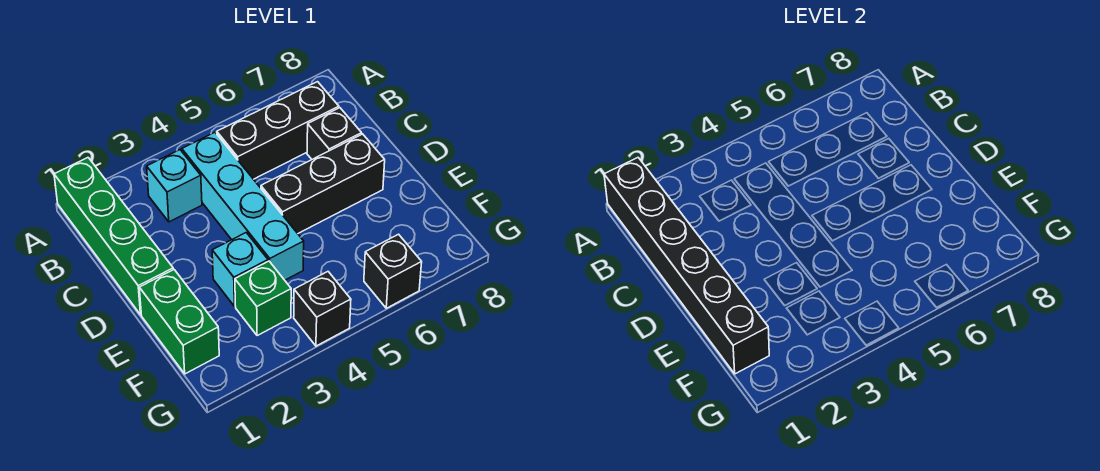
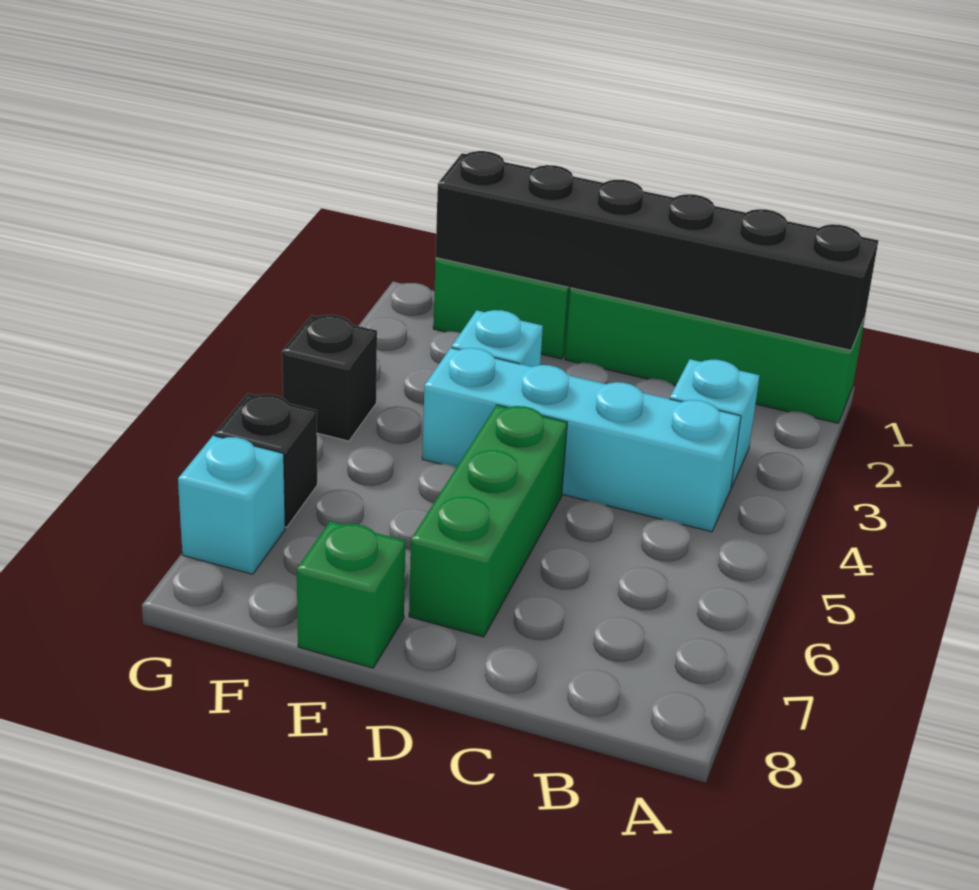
black brick B5:B7 level 1 -> none
black brick C7 level 1 -> none
black brick D5:D7 level 1 -> green brick D5:D7 level 1
green brick F3 level 1 -> green brick E8 level 1
none -> cyan brick G7 level 1

